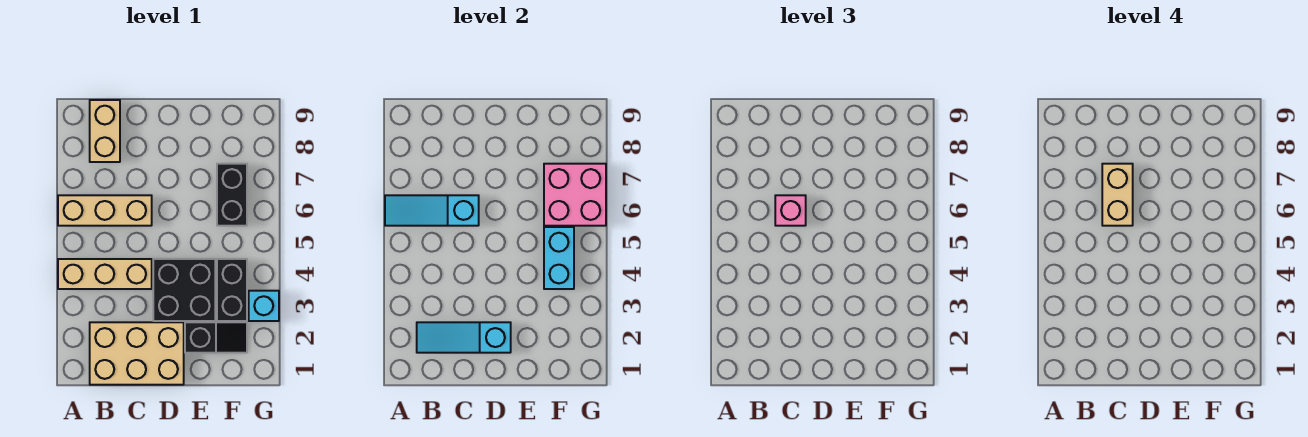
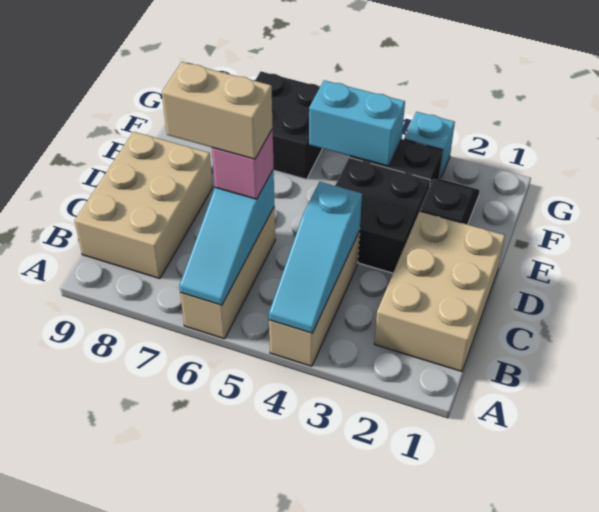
cyan slope B2:D2 level 2 top D -> cyan slope A4:C4 level 2 top C
tan brick B8:B9 level 1 -> tan brick B8:D9 level 1
black brick F6:F7 level 1 -> black brick F6:G7 level 1
pink brick F6:G7 level 2 -> none

